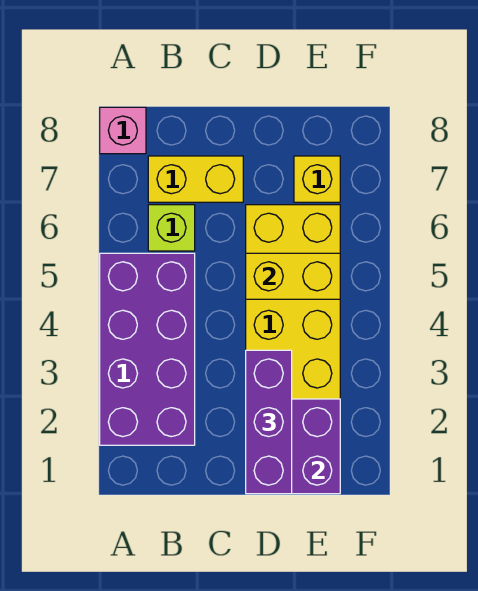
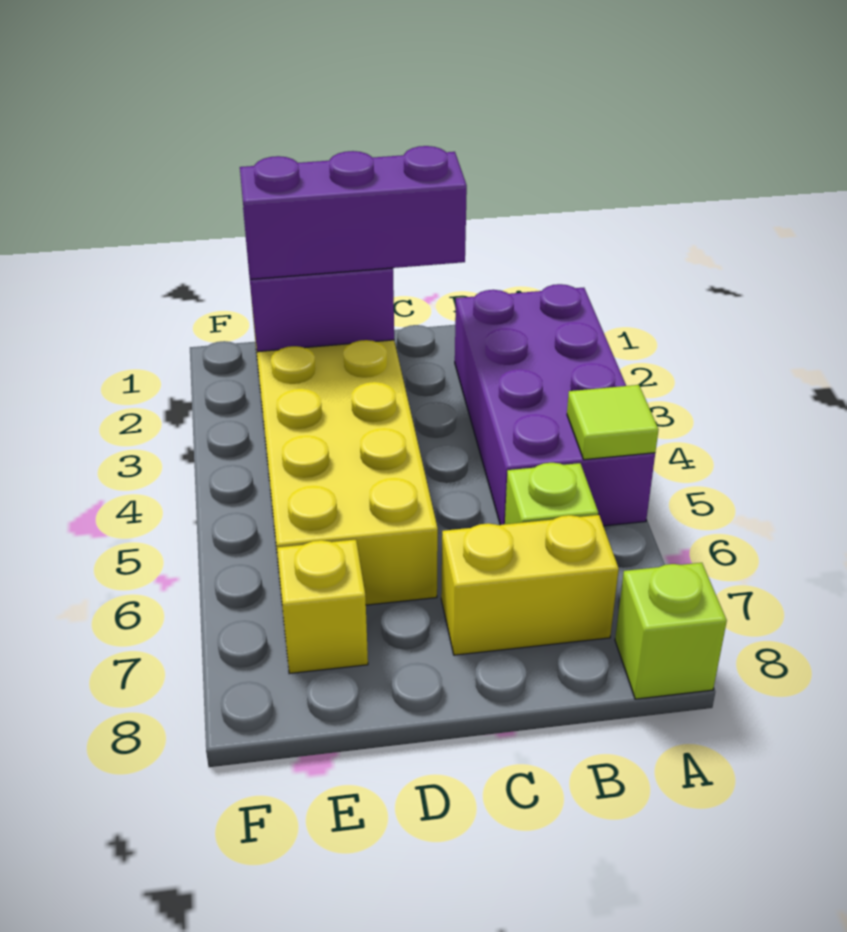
none -> lime tile A5 level 2
pink brick A8 level 1 -> lime brick A8 level 1
purple brick D1:D3 level 3 -> purple brick C2:E2 level 3
yellow brick D5:E5 level 2 -> none

